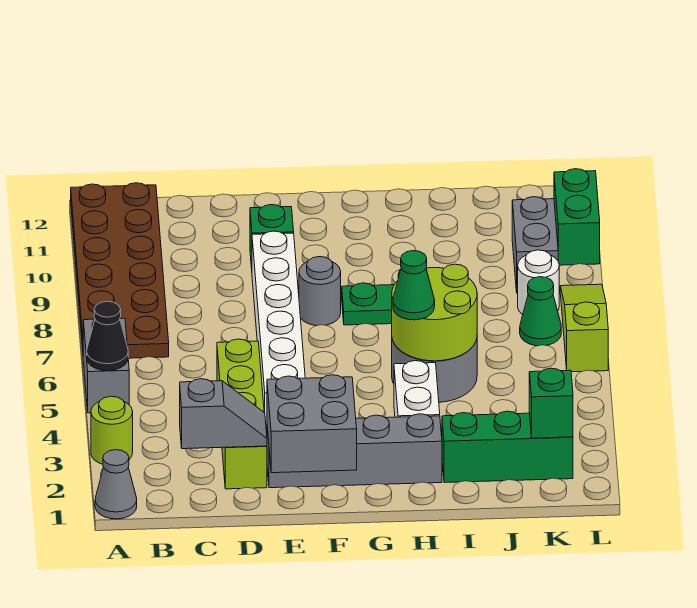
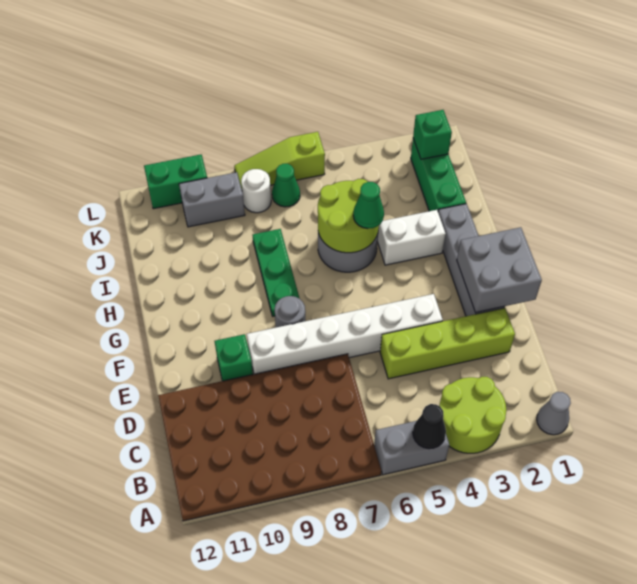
lime round brick A3 level 1 -> lime round brick A3:B4 level 1
brown plate A7:B12 level 1 -> brown plate A7:D12 level 1
grey slope C2:D2 level 2 top C -> none

